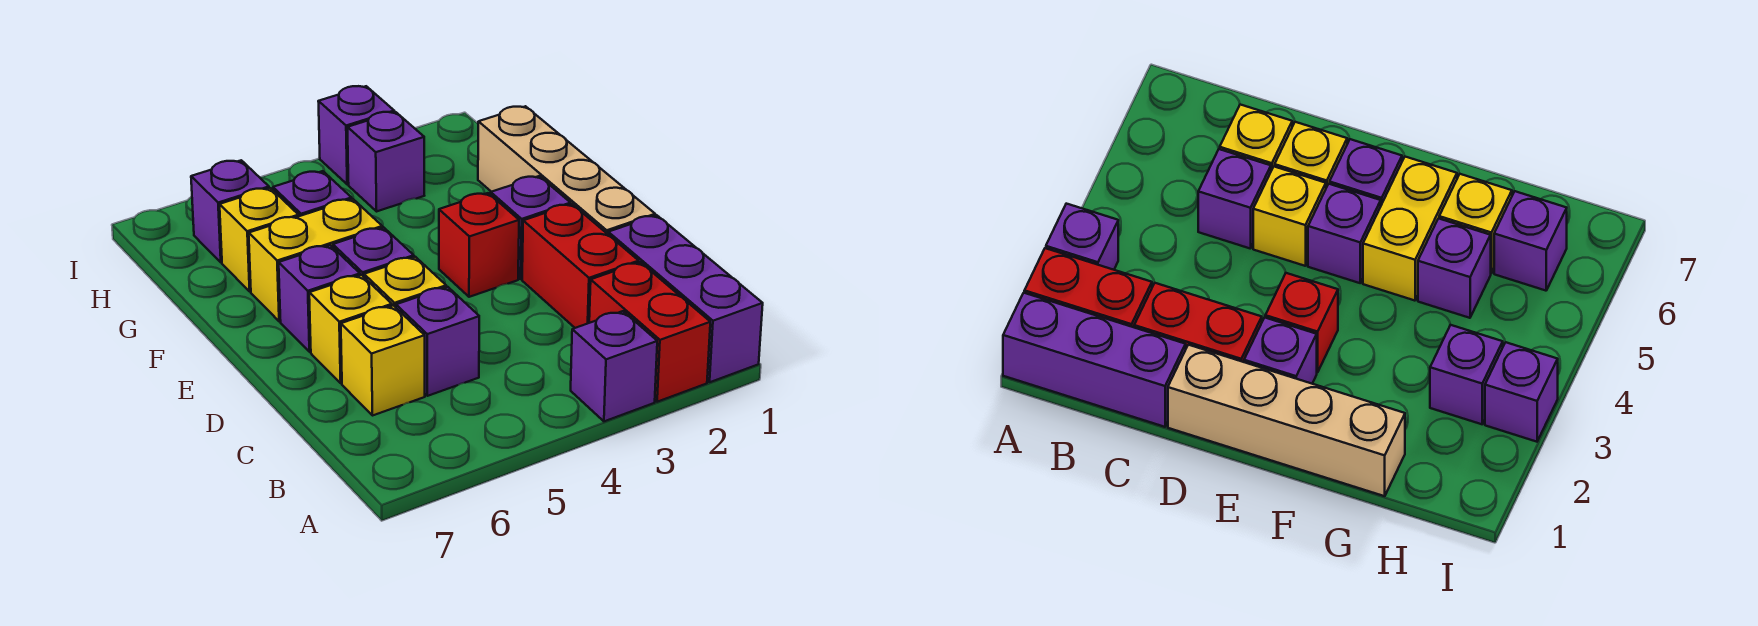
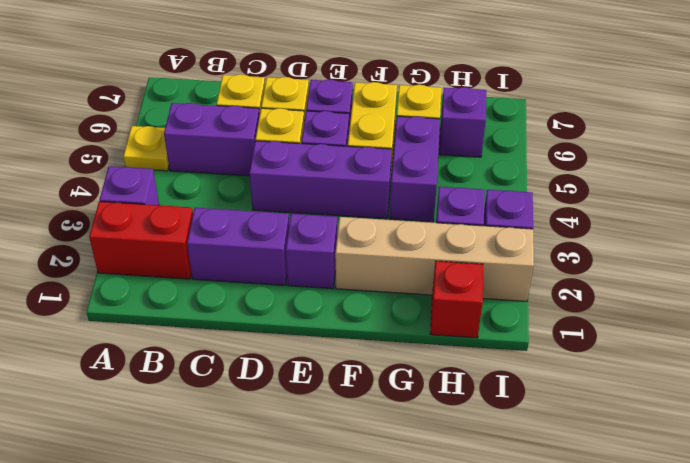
purple brick A1:C1 level 1 -> purple brick D4:F4 level 1
none -> yellow plate A5 level 1
red brick C2:D2 level 1 -> purple brick C2:D2 level 1
purple brick C5 level 1 -> purple brick B5:C5 level 1
tan brick D1:G1 level 1 -> tan brick F2:I2 level 1
red brick E3 level 1 -> red brick H1 level 1
purple brick G5 level 1 -> purple brick G4:G5 level 1

